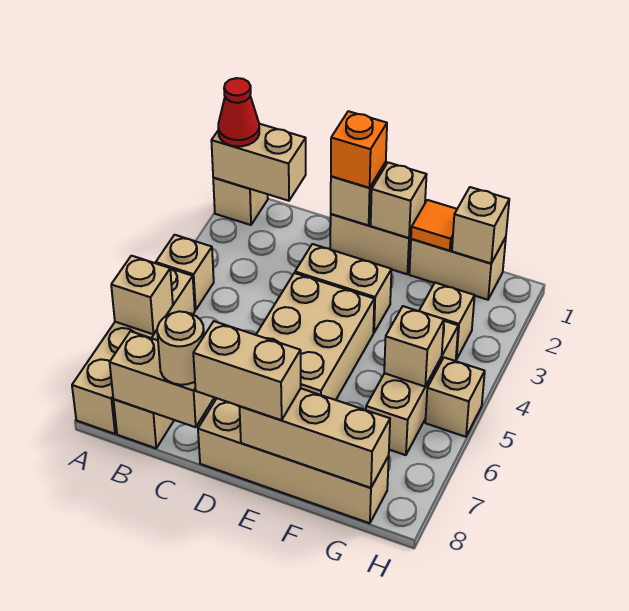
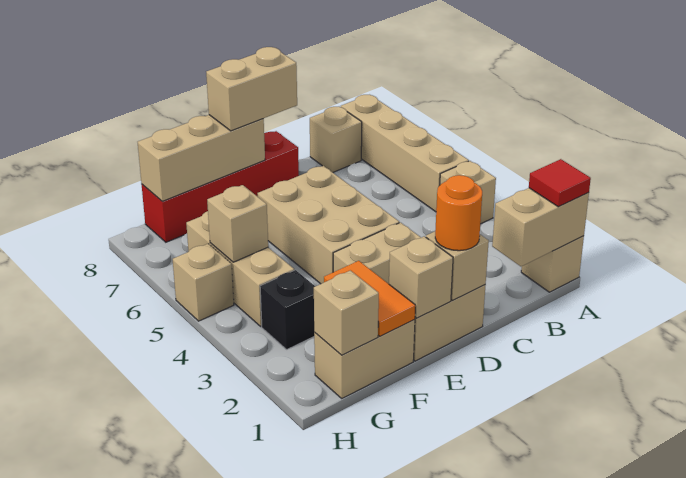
red cone A1 level 3 -> red tile A1 level 3
tan brick A6 level 2 -> none
tan brick B8:C8 level 2 -> none
tan round brick C8 level 3 -> none
orange brick D1 level 3 -> orange round brick D1 level 3
tan brick D8:G8 level 1 -> red brick D8:G8 level 1
orange tile F1 level 2 -> orange tile F1:F2 level 2
tan brick G3 level 1 -> black brick G3 level 1

